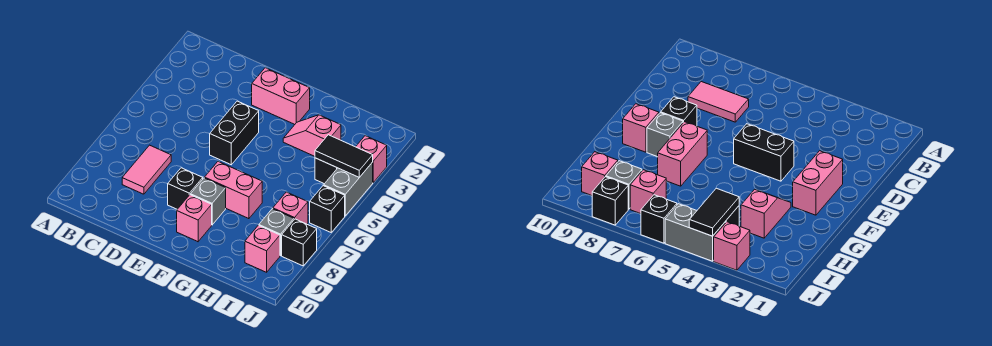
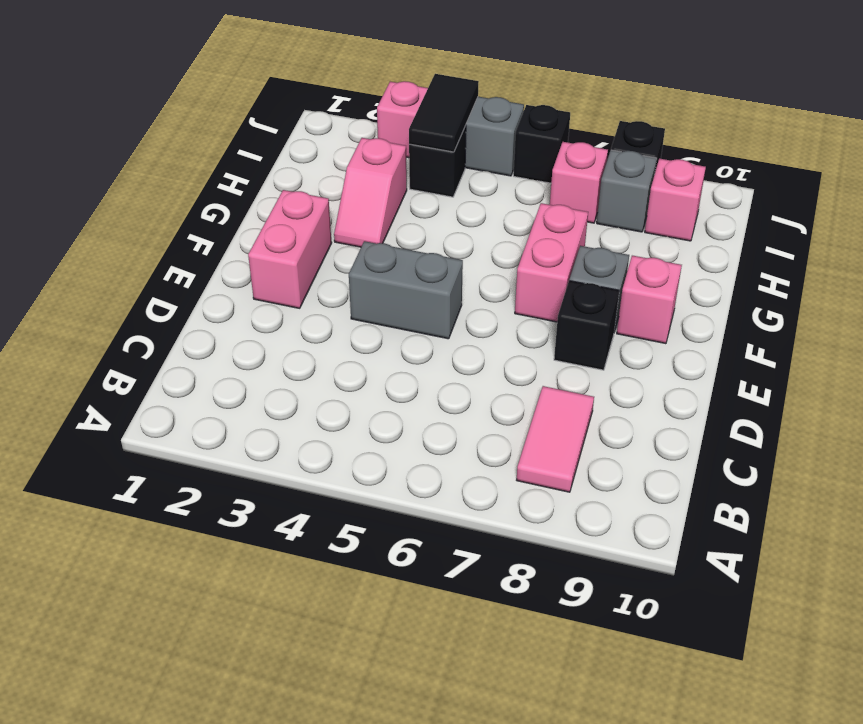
pink tile C7:C8 level 1 -> pink tile B8:C8 level 1
black brick E4:E5 level 1 -> grey brick E4:E5 level 1

